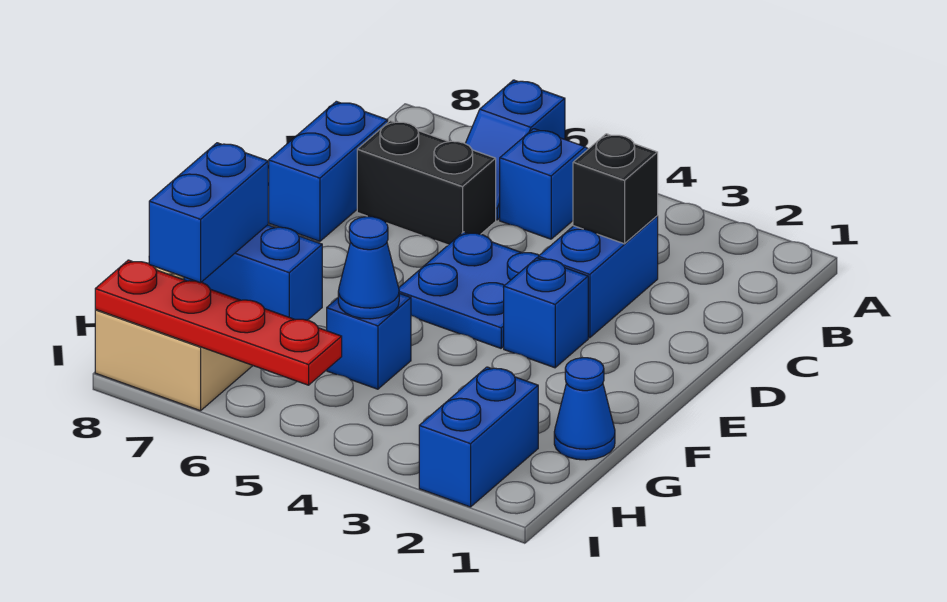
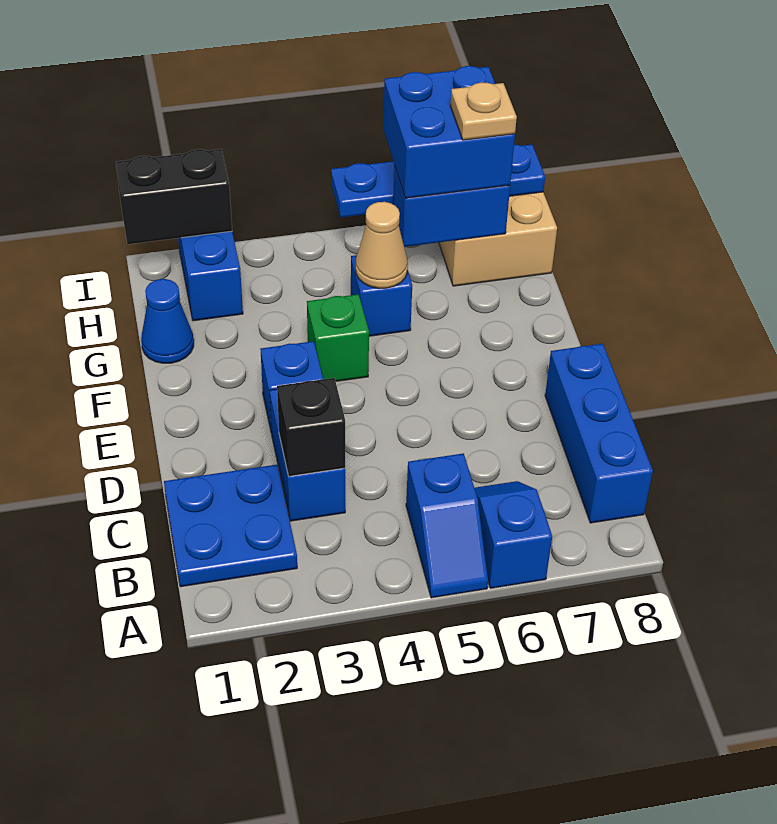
black brick C6:C7 level 1 -> black brick I1:I2 level 2
blue brick C8:D8 level 1 -> blue brick B8:D8 level 1
blue plate D4:E5 level 1 -> blue plate B1:C2 level 1
none -> green brick F4 level 1
blue cone G5 level 2 -> tan cone G5 level 2
blue brick H7:I7 level 3 -> blue brick H6:I7 level 3
none -> tan plate H7 level 4
red plate I5:I8 level 2 -> blue plate I5:I8 level 2

